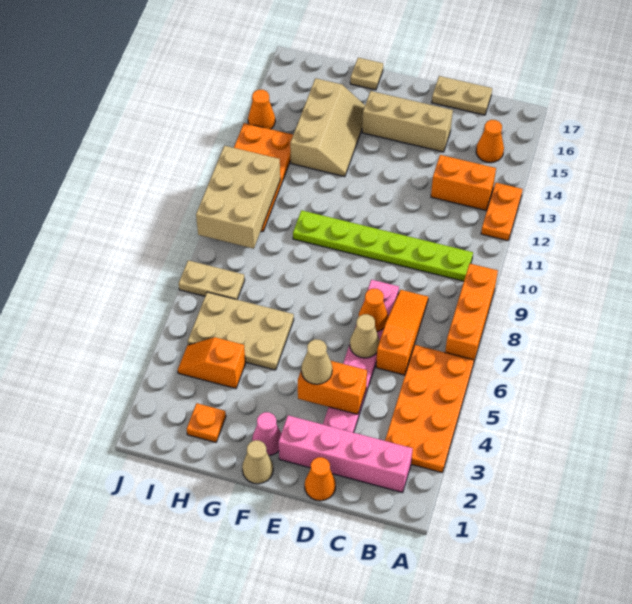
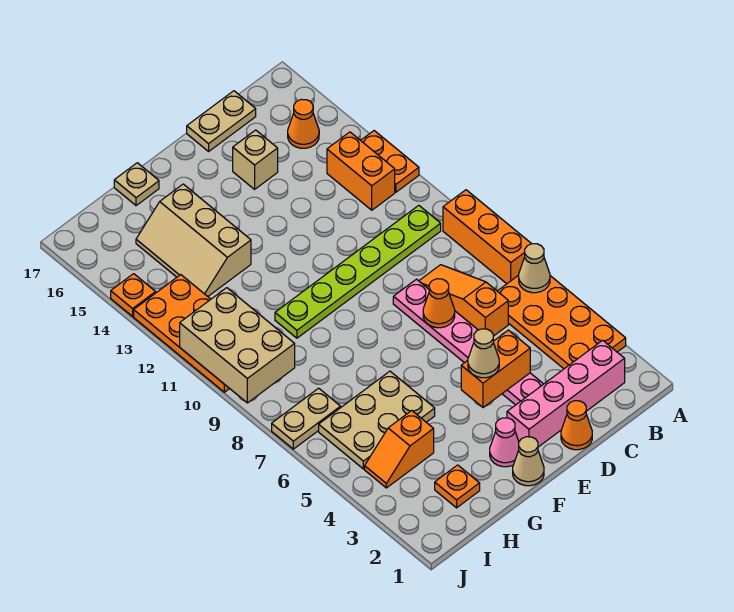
orange brick B13:C13 level 1 -> orange brick B12:B13 level 1
tan cone D6 level 2 -> tan cone A6 level 2
tan brick D15:F15 level 1 -> tan brick D15 level 1
tan slope G13:H15 level 1 top H -> tan slope G13:H15 level 1 top G
orange cone J14 level 1 -> orange plate J14 level 1

